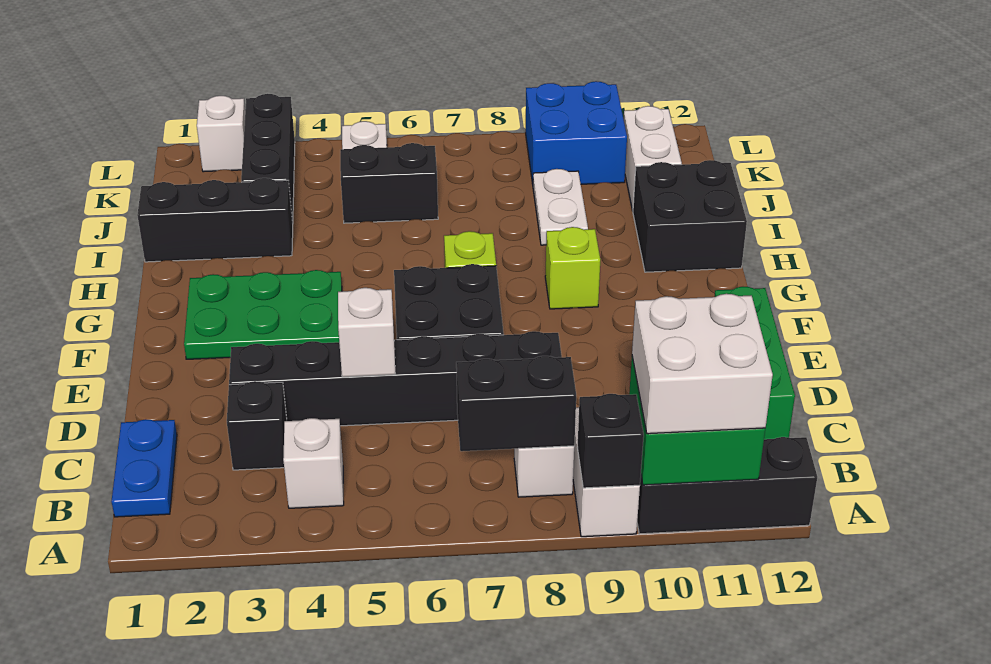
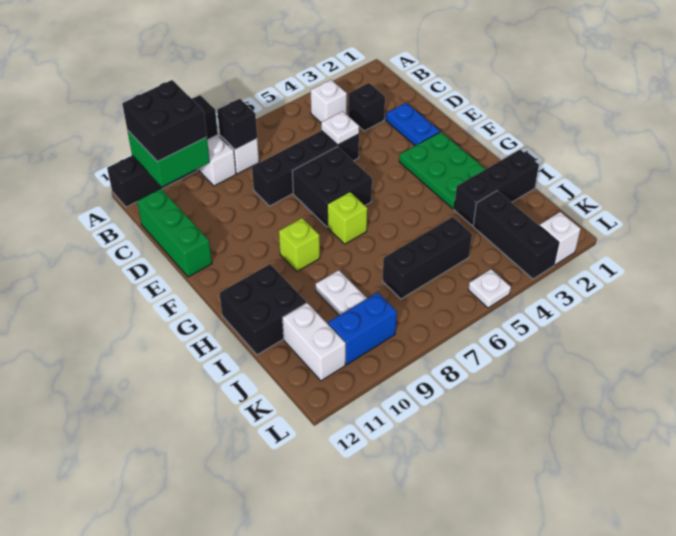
white brick A10:B11 level 3 -> black brick A10:B11 level 3
blue plate B1:C1 level 1 -> blue plate D2:E2 level 1
black brick B7:B8 level 2 -> black brick B8 level 2
black brick D3:D8 level 1 -> black brick D5:D8 level 1
white brick D5 level 2 -> white plate D5 level 2
green plate F2:G4 level 1 -> green plate F2:H3 level 1
black brick J5:J6 level 1 -> black brick J5:J7 level 1
blue brick K9:L10 level 1 -> blue brick K9:K10 level 1

